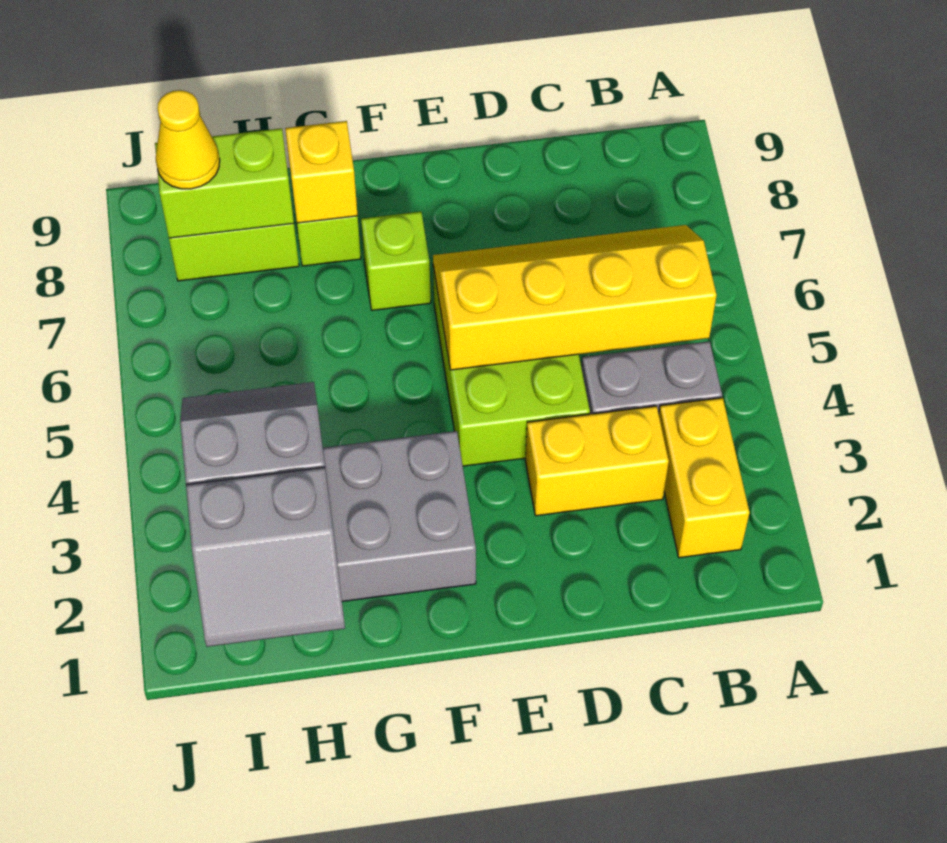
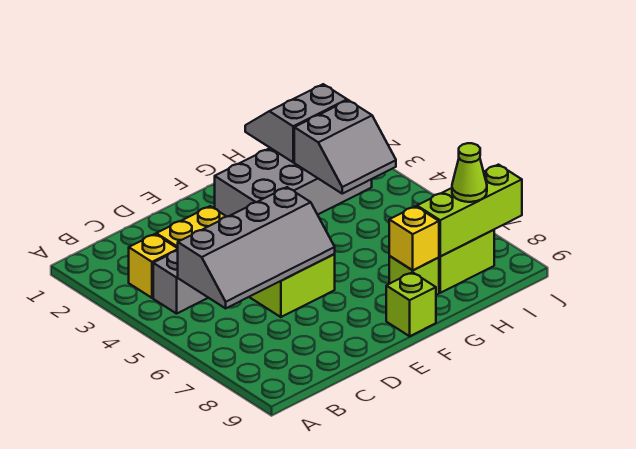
yellow brick B2:B3 level 1 -> yellow brick B3 level 1
yellow slope B5:E6 level 2 top 5 -> grey slope B5:E6 level 2 top 5
lime brick F7 level 1 -> lime brick F9 level 1
lime brick H8:I8 level 2 -> lime brick H8:J8 level 2
yellow cone I8 level 3 -> lime cone I8 level 3

